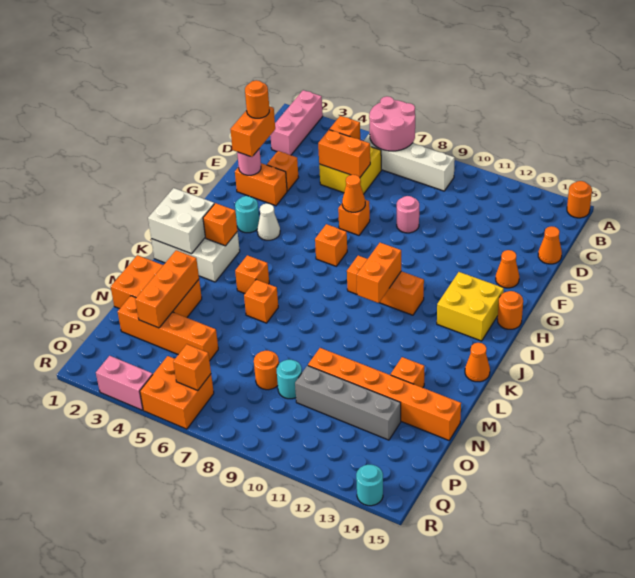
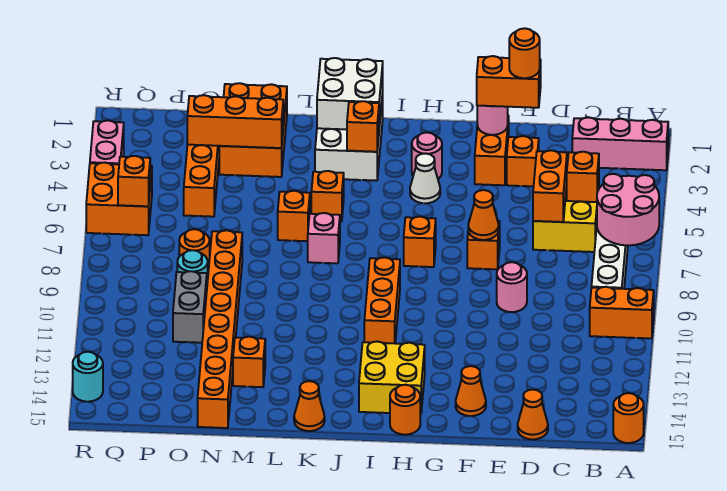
cyan round brick H3 level 1 -> pink round brick H3 level 1
orange brick I10:J10 level 2 -> orange brick A10:B10 level 1
none -> pink brick K7 level 1
orange brick N10:N15 level 1 -> orange brick N8:N15 level 1
grey brick O10:O13 level 1 -> grey brick O10:O11 level 1

